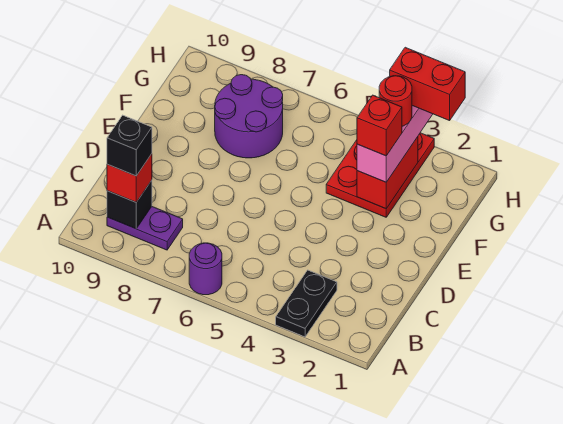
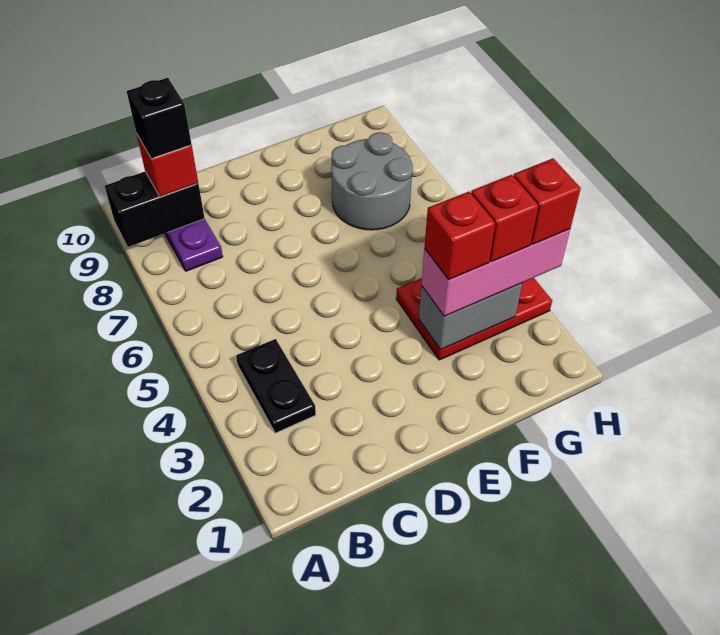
black plate A3:B3 level 1 -> black plate B3:B4 level 1
purple round brick A6 level 1 -> none
black brick B9 level 2 -> black brick A9:B9 level 2
red brick F3:G3 level 2 -> grey brick F3:G3 level 2
purple round brick F7:G8 level 1 -> grey round brick F7:G8 level 1
red round brick G3 level 4 -> red brick G3 level 4
red brick H2:H3 level 4 -> red brick H3 level 4

